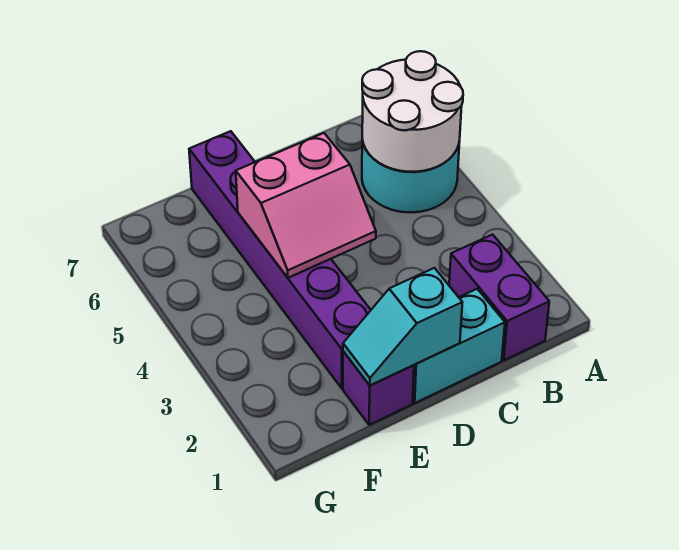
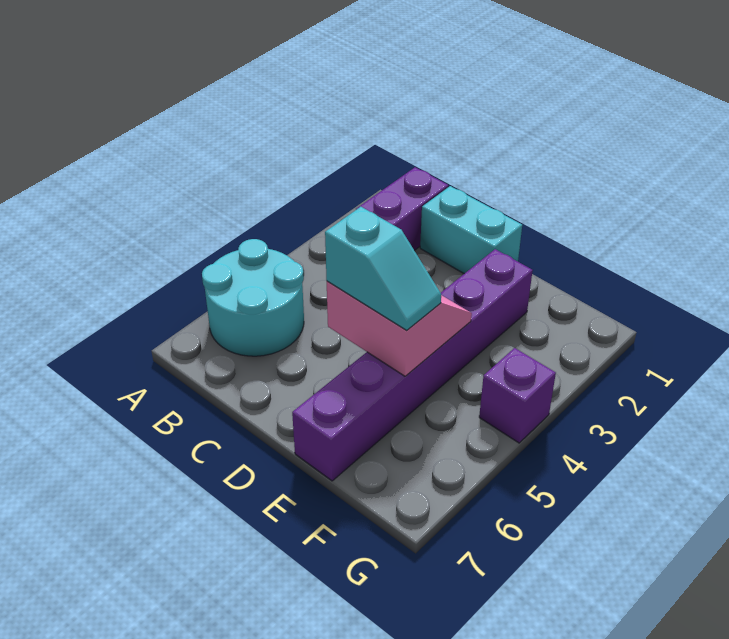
white round brick A5:B6 level 2 -> none
cyan slope D1:E1 level 2 top D -> cyan slope D5:E5 level 3 top D
purple brick E1 level 1 -> purple brick G4 level 1

